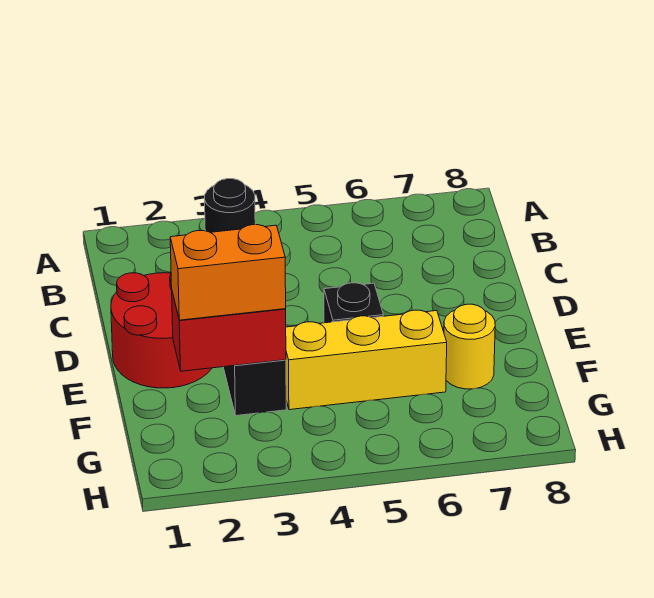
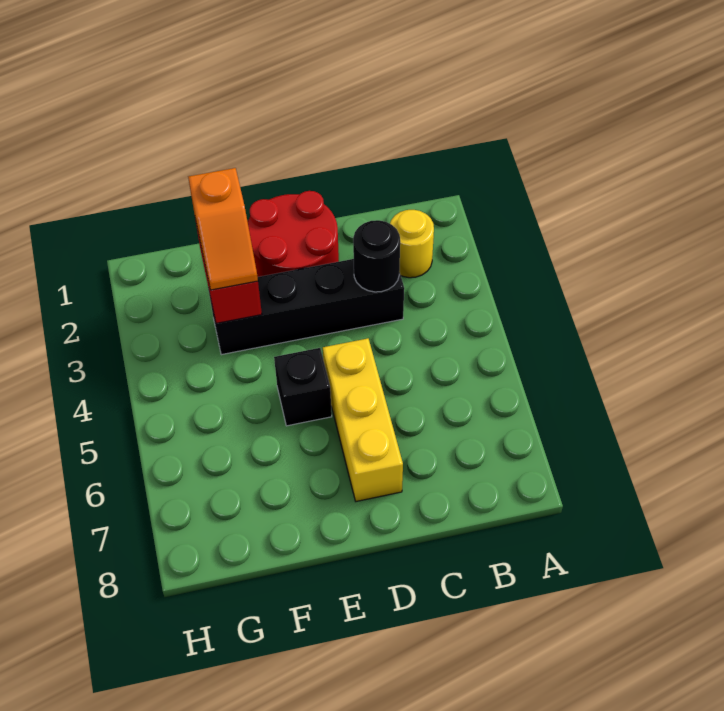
orange brick F2:F3 level 3 -> orange slope F2:F3 level 3 top 2
yellow brick F4:F6 level 1 -> yellow brick D5:D7 level 1
yellow round brick F7 level 1 -> yellow round brick B2 level 1

